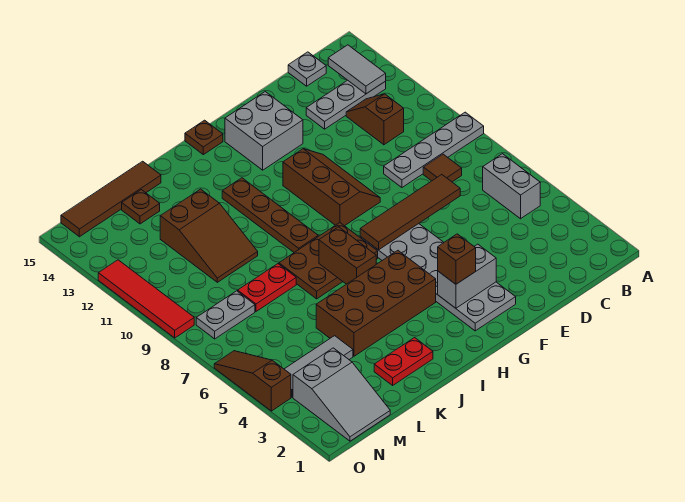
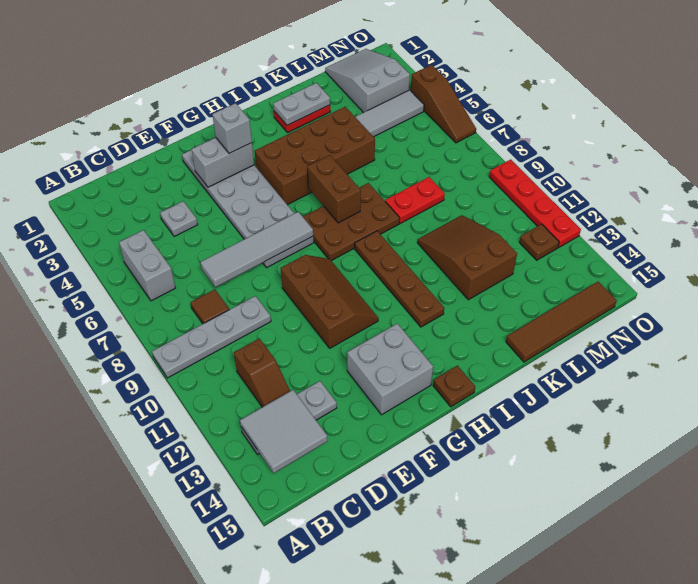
grey tile B13:B14 level 2 -> grey tile B13:C14 level 2
grey plate C15 level 1 -> grey plate D4 level 1
brown tile D7:G7 level 2 -> grey tile D7:G7 level 2
brown slope F9:G11 level 1 top G -> brown slope F9:G11 level 1 top F
brown brick G3 level 3 -> grey brick G3 level 3
brown plate L14 level 1 -> brown plate N12 level 1
grey plate M8:N8 level 1 -> grey plate J2:K2 level 2
red tile O9:O12 level 1 -> red plate O9:O12 level 1

